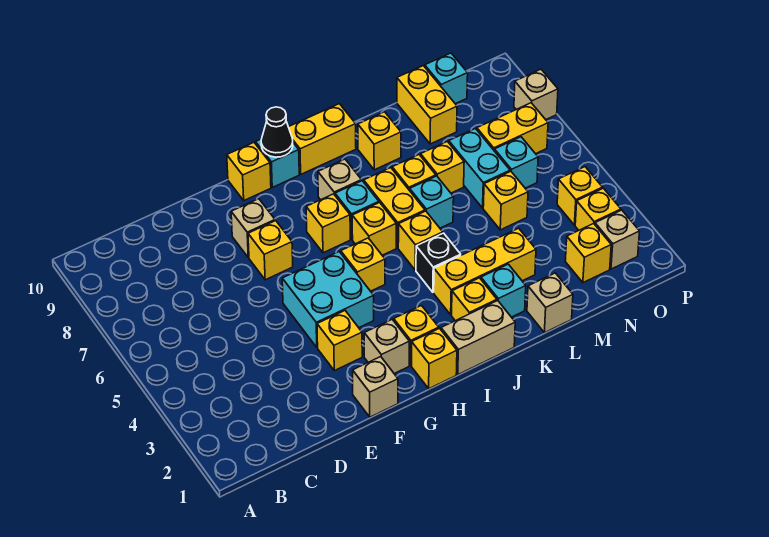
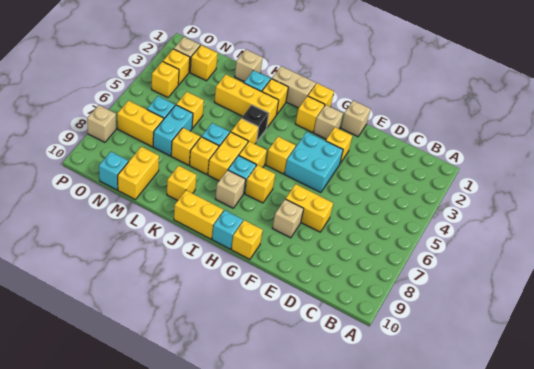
yellow brick F7 level 1 -> yellow brick E7:F7 level 1
black cone H10 level 2 -> none

